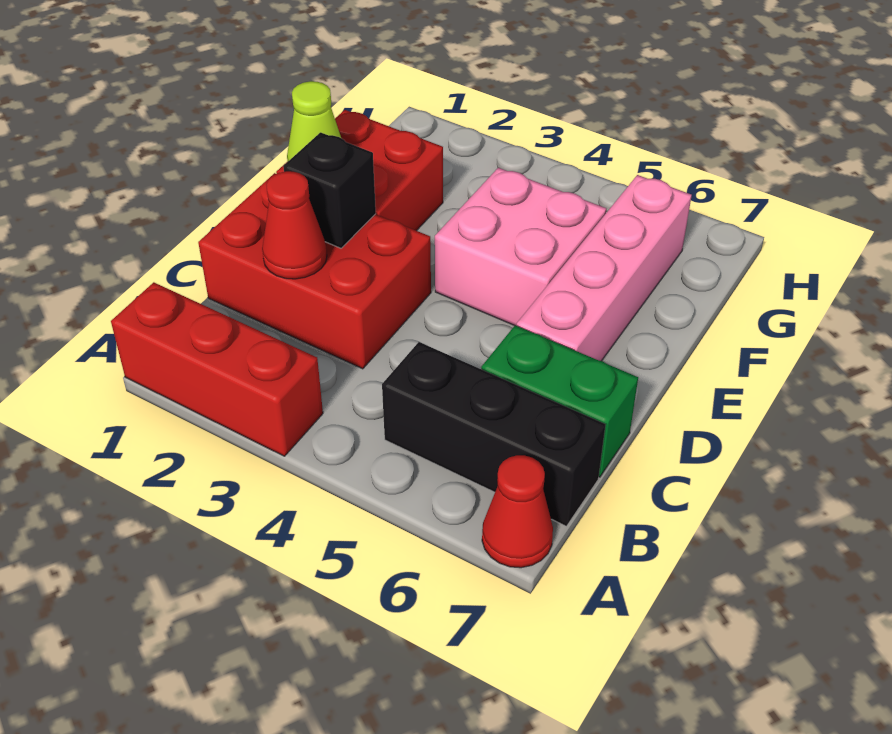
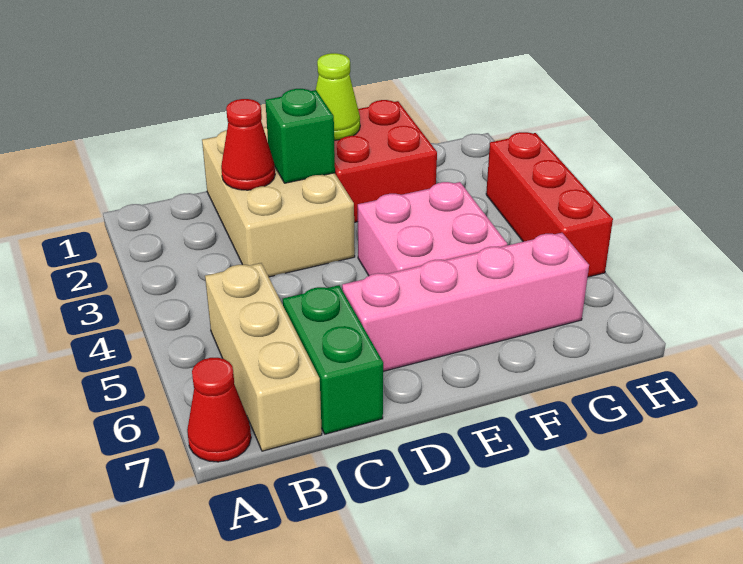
red brick A1:A3 level 1 -> red brick H3:H5 level 1
black brick B5:B7 level 1 -> tan brick B5:B7 level 1
red brick C1:D3 level 1 -> tan brick C1:D3 level 1
black brick D2 level 2 -> green brick D2 level 2

